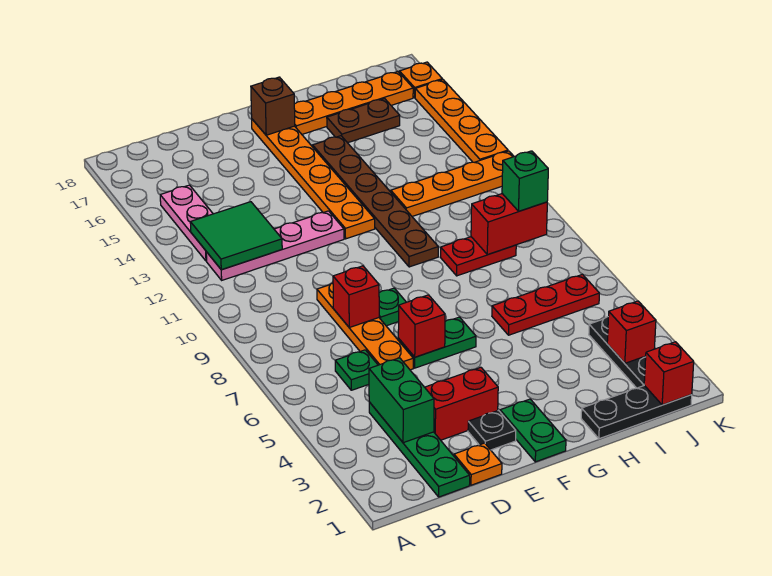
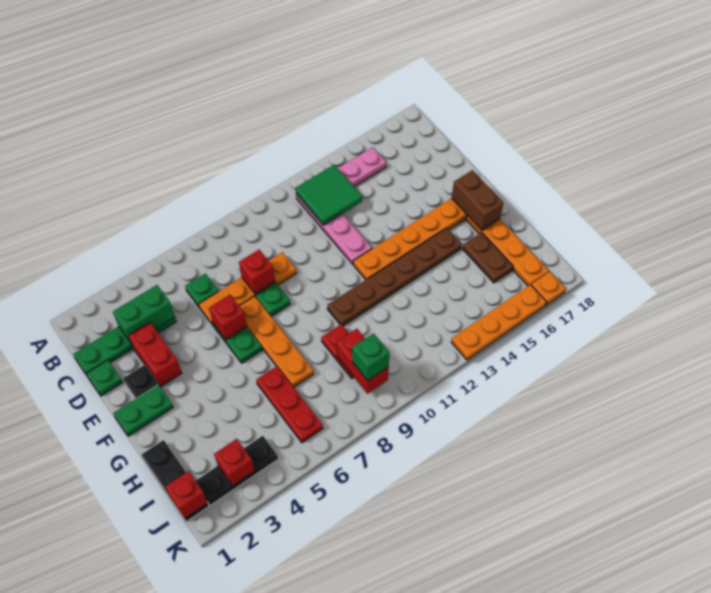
orange plate D1 level 1 -> green plate D1 level 1
brown brick F17 level 2 -> brown brick F17:G17 level 2
orange plate H12:K12 level 1 -> orange plate E7:H7 level 1

